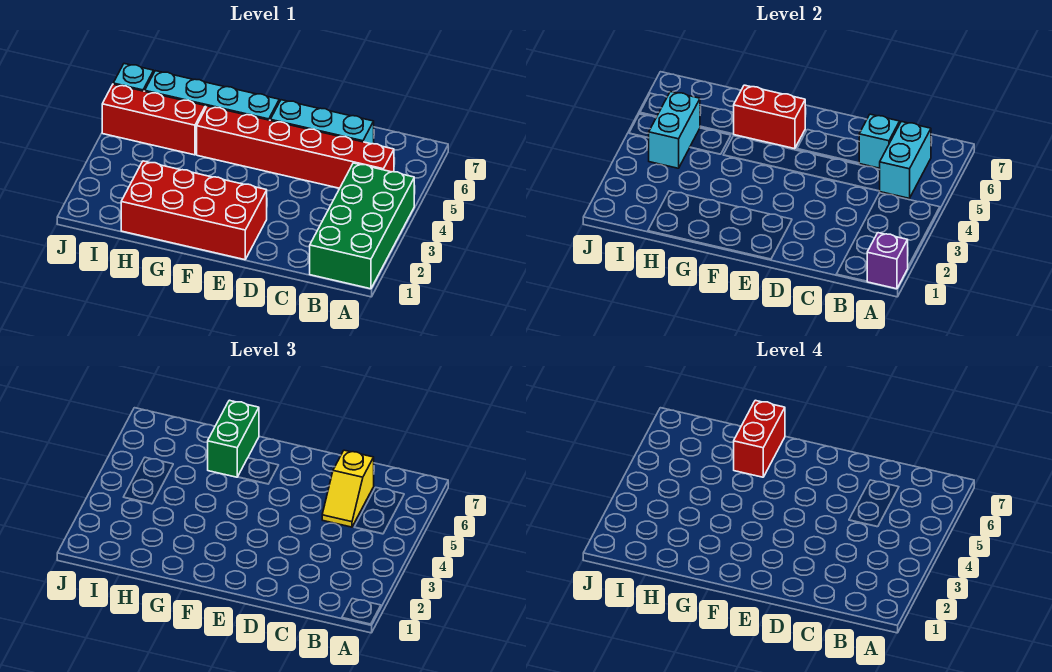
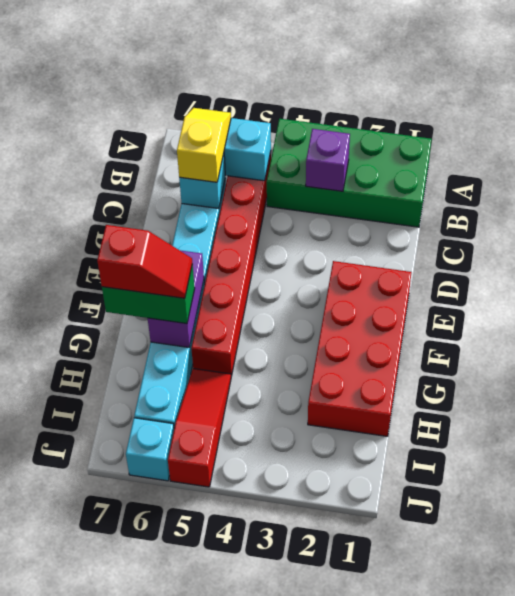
purple brick A1 level 2 -> purple brick B3 level 2
yellow slope C5:C6 level 3 top 6 -> yellow slope B6:C6 level 3 top C
red brick F6:G6 level 2 -> purple brick F6:G6 level 2
red brick G6:G7 level 4 -> red slope G6:G7 level 4 top 7
red brick H5:J5 level 1 -> red slope H5:J5 level 1 top J
cyan brick I4:I5 level 2 -> none

